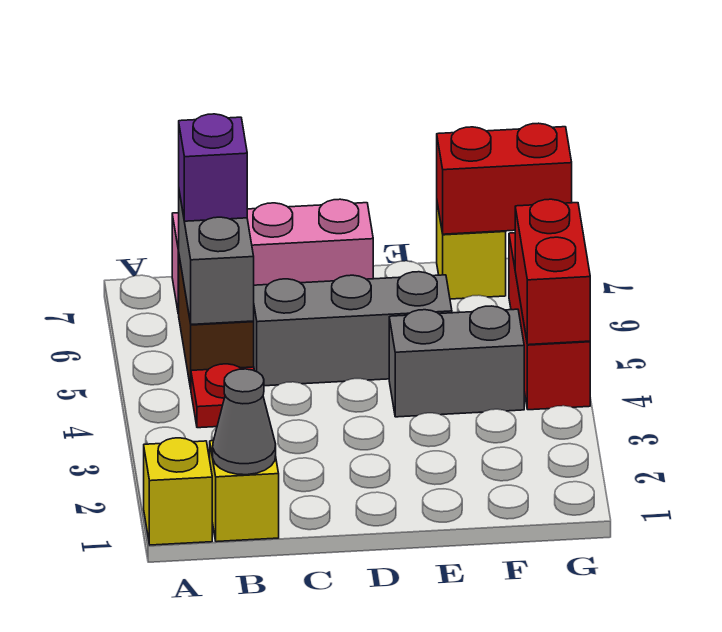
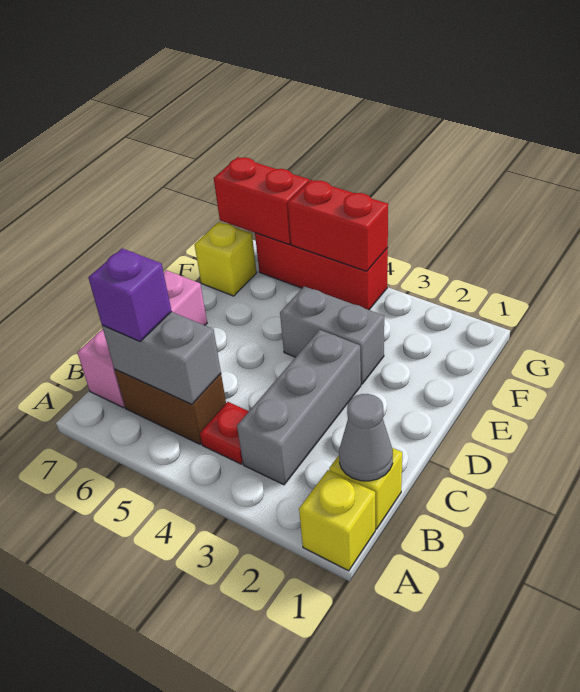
grey brick C5:E5 level 1 -> grey brick B3:D3 level 1
grey brick E4:F4 level 1 -> grey brick E3:E4 level 1
red brick F7:G7 level 2 -> red brick G6:G7 level 2

